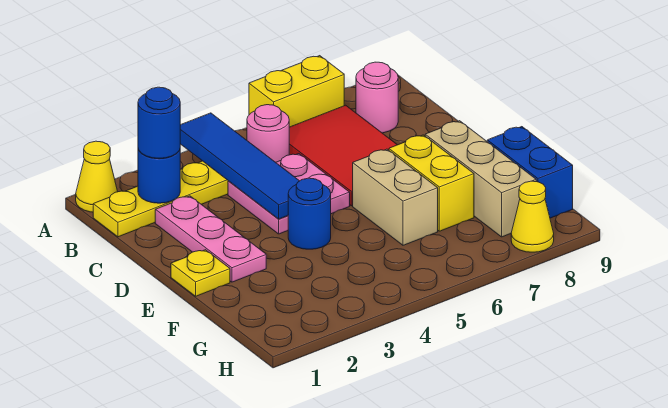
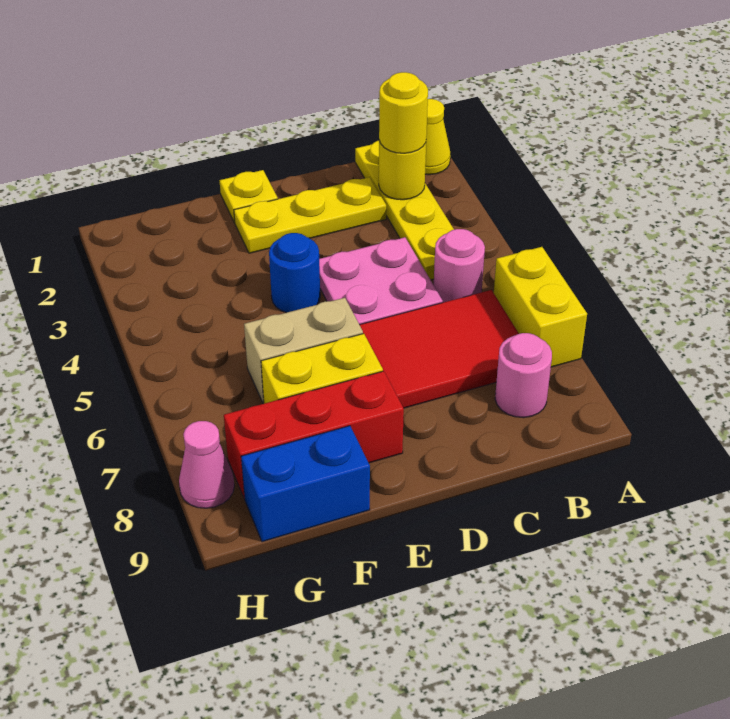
blue tile A4:D4 level 2 -> none
blue round brick B2 level 2 -> yellow round brick B2 level 2
blue round brick B2 level 3 -> yellow round brick B2 level 3
pink plate C2:E2 level 1 -> yellow plate C2:E2 level 1
tan brick E8:G8 level 1 -> red brick E8:G8 level 1
yellow cone H8 level 1 -> pink cone H8 level 1

